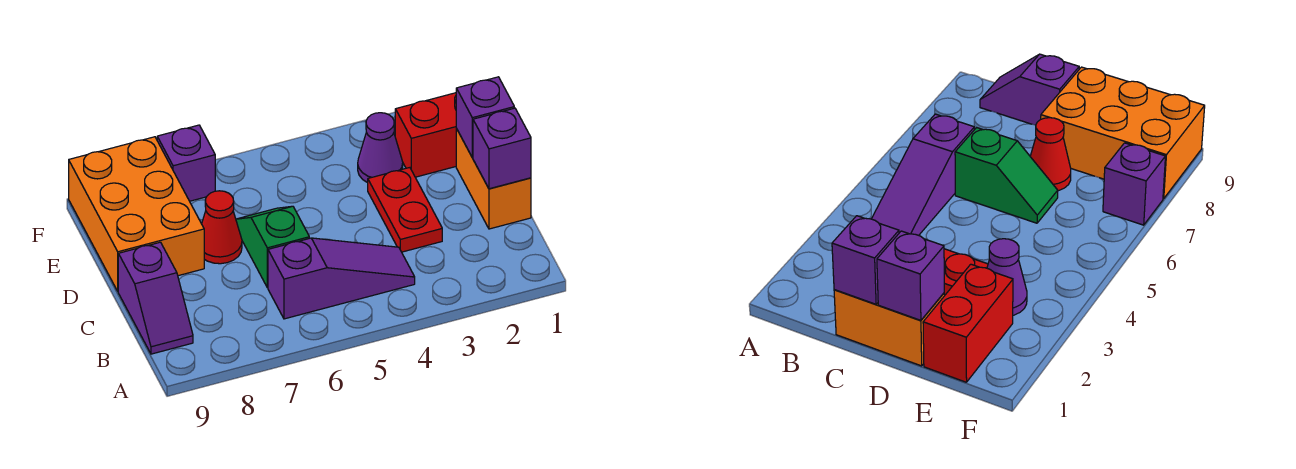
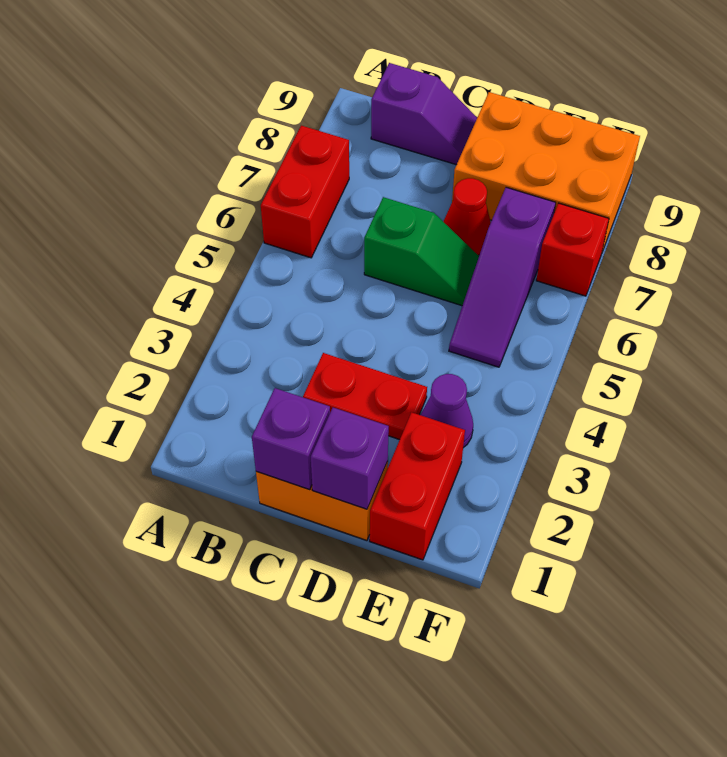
none -> red brick A6:A7 level 1
purple slope B4:B6 level 1 top 6 -> purple slope E5:E7 level 1 top 7
purple slope B9:C9 level 1 top C -> purple slope B9:C9 level 1 top B
purple brick F7 level 1 -> red brick F7 level 1

